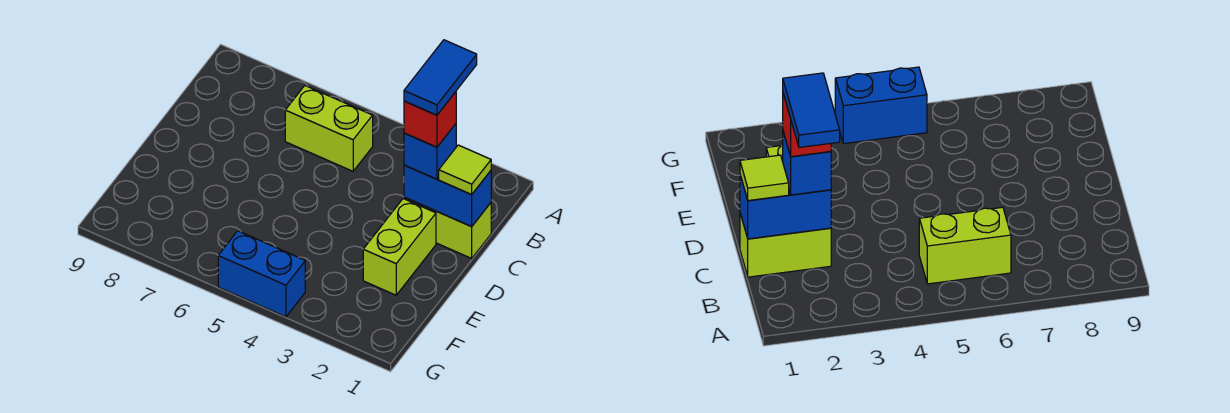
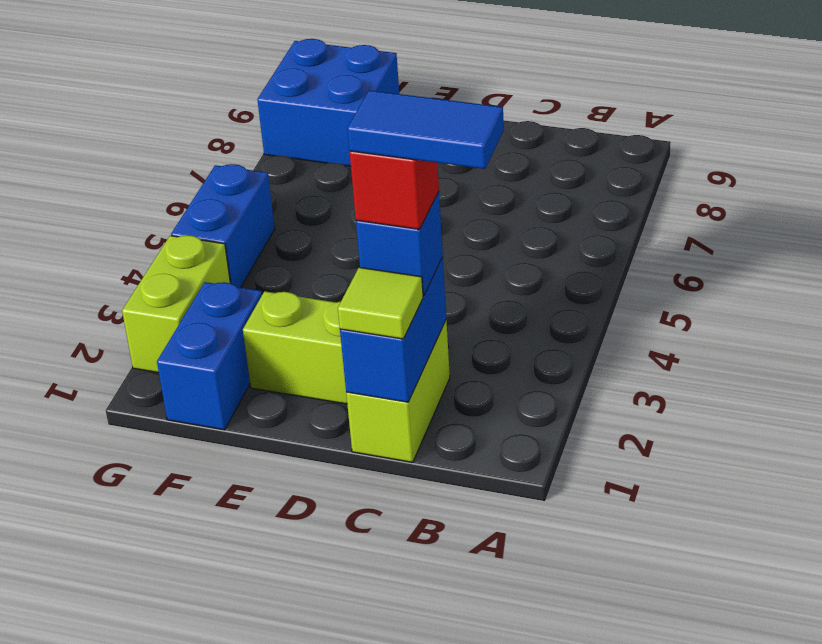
lime brick B5:B6 level 1 -> lime brick G2:G3 level 1
none -> blue brick F1:F2 level 1
none -> blue brick F8:G9 level 1

